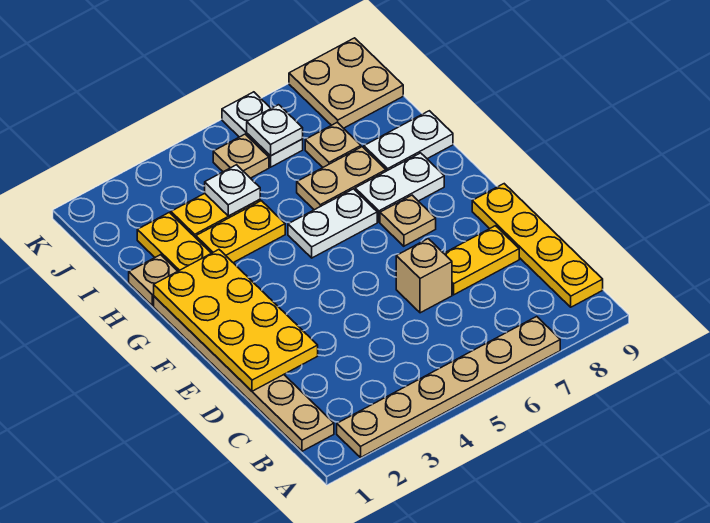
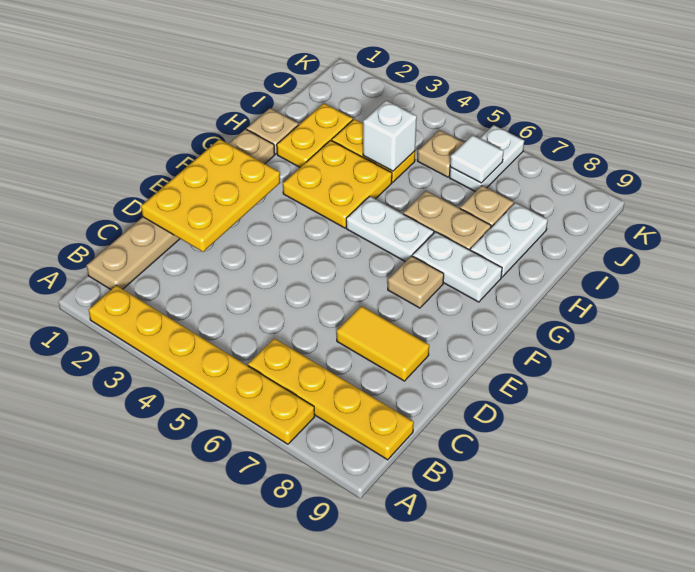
tan plate A2:A7 level 1 -> yellow plate A2:A7 level 1
yellow plate B9:E9 level 1 -> yellow plate B6:B9 level 1
yellow plate D1:G2 level 2 -> yellow plate D1:F2 level 2
tan brick D6 level 1 -> none
yellow plate D7:D8 level 1 -> yellow tile D7:D8 level 1
yellow plate H3:H4 level 1 -> yellow plate G3:H4 level 1
white plate H8:H9 level 1 -> white plate H8:I8 level 1
white plate I4 level 2 -> white brick I4 level 2
white plate J6 level 2 -> white tile J6 level 2
tan plate J8:K9 level 1 -> none

